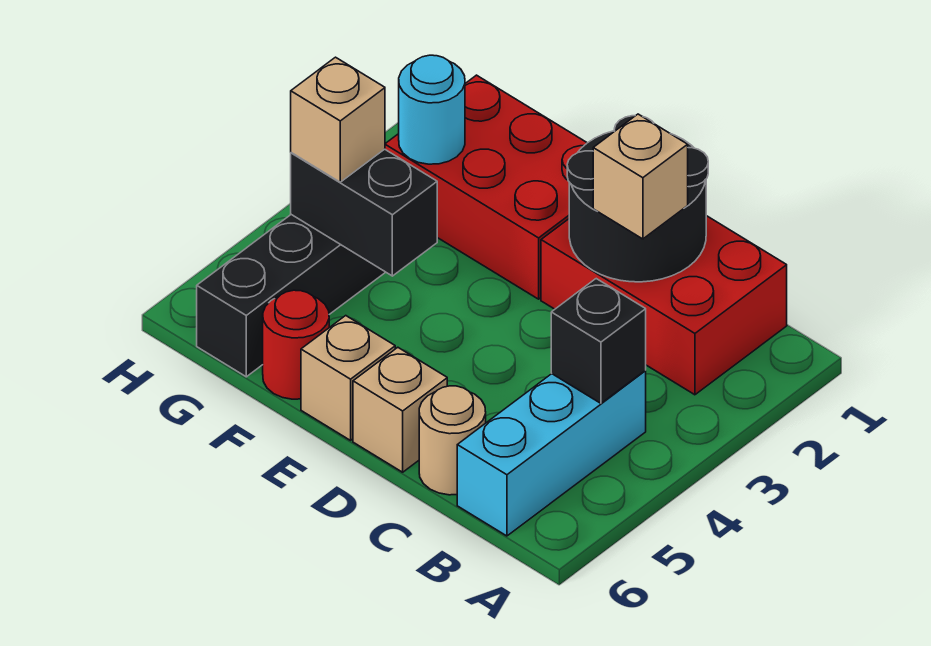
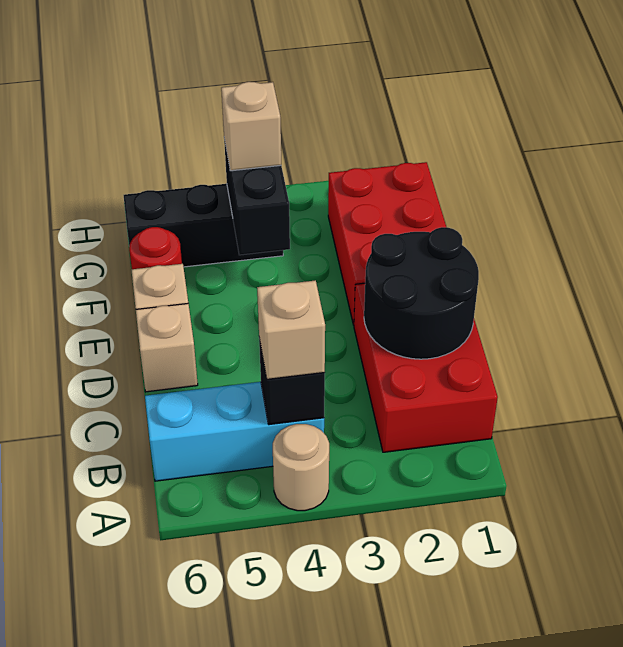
tan brick C2 level 3 -> tan brick B4 level 3
tan round brick C6 level 1 -> tan round brick A4 level 1
cyan round brick G2 level 2 -> none

